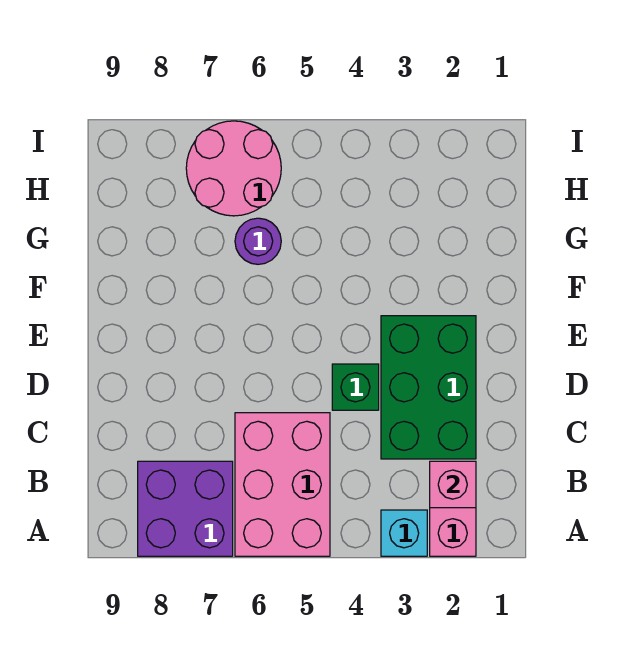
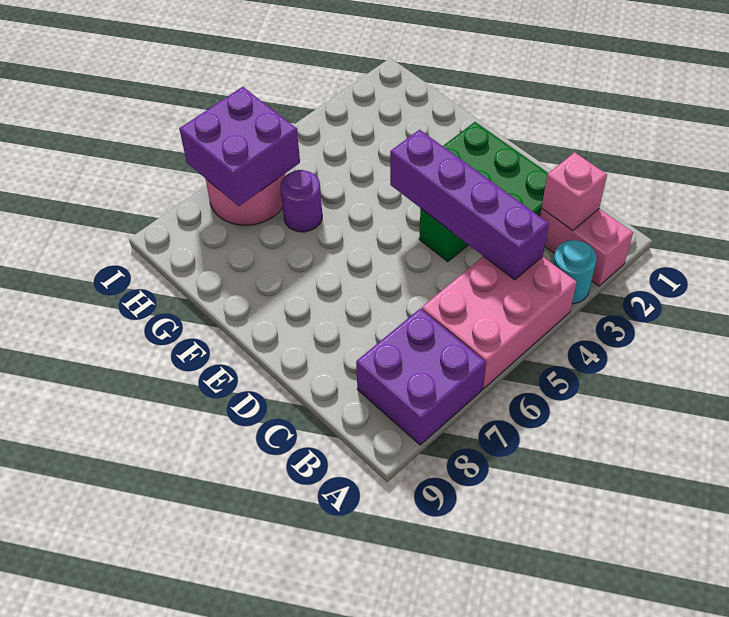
cyan brick A3 level 1 -> cyan round brick A3 level 1
pink brick A5:C6 level 1 -> pink brick A4:B6 level 1
none -> purple brick B4:E4 level 2
none -> purple brick H6:I7 level 2

